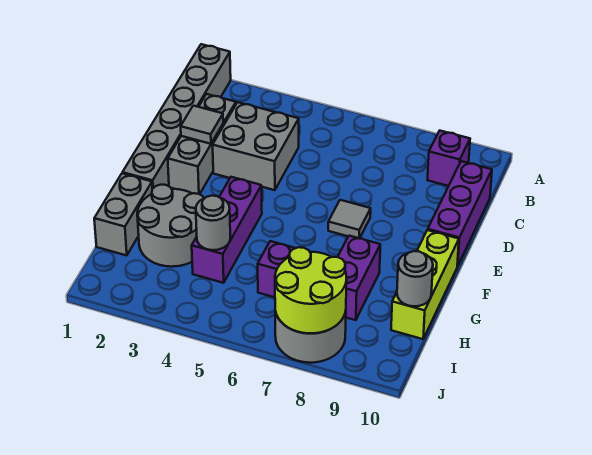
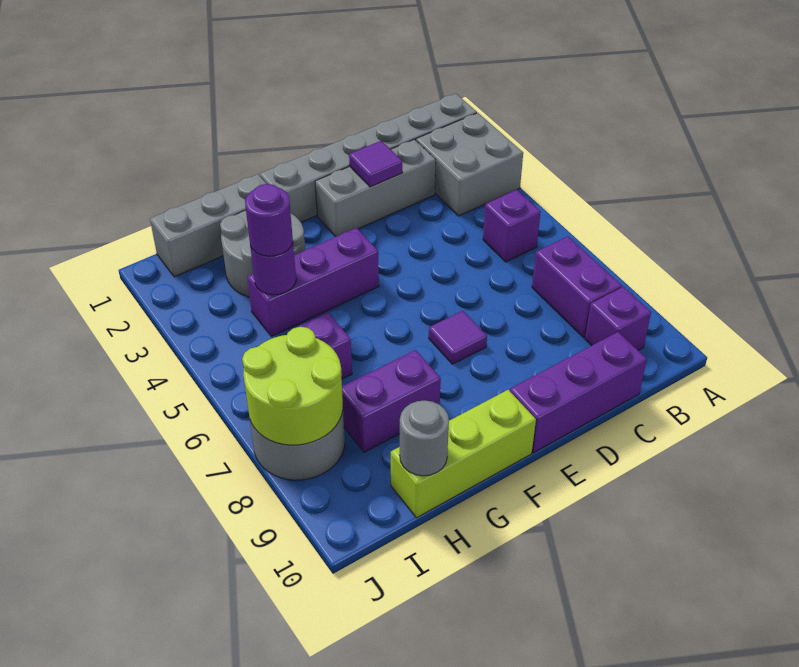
none -> purple brick B5 level 1
none -> purple brick B7:B8 level 1
grey brick C3:D4 level 1 -> grey brick A2:B3 level 1
grey tile D2 level 2 -> purple tile D2 level 2
grey tile E7 level 1 -> purple tile E7 level 1
grey brick G1:H1 level 1 -> grey brick G1:I1 level 1
grey round brick H4 level 2 -> purple round brick H4 level 2
none -> purple round brick H4 level 3

